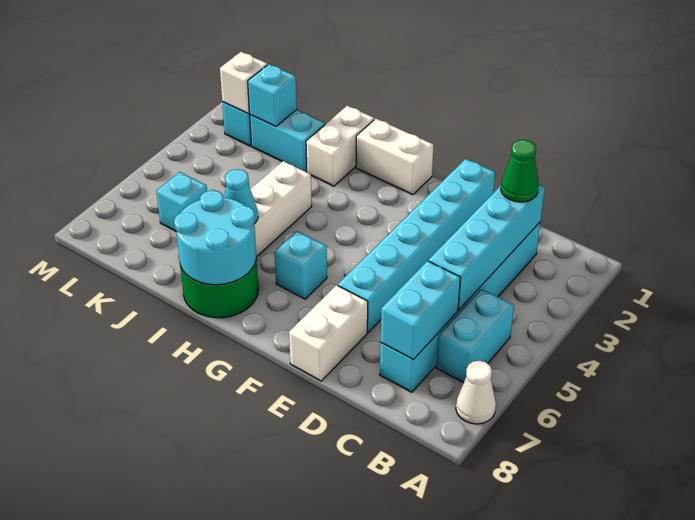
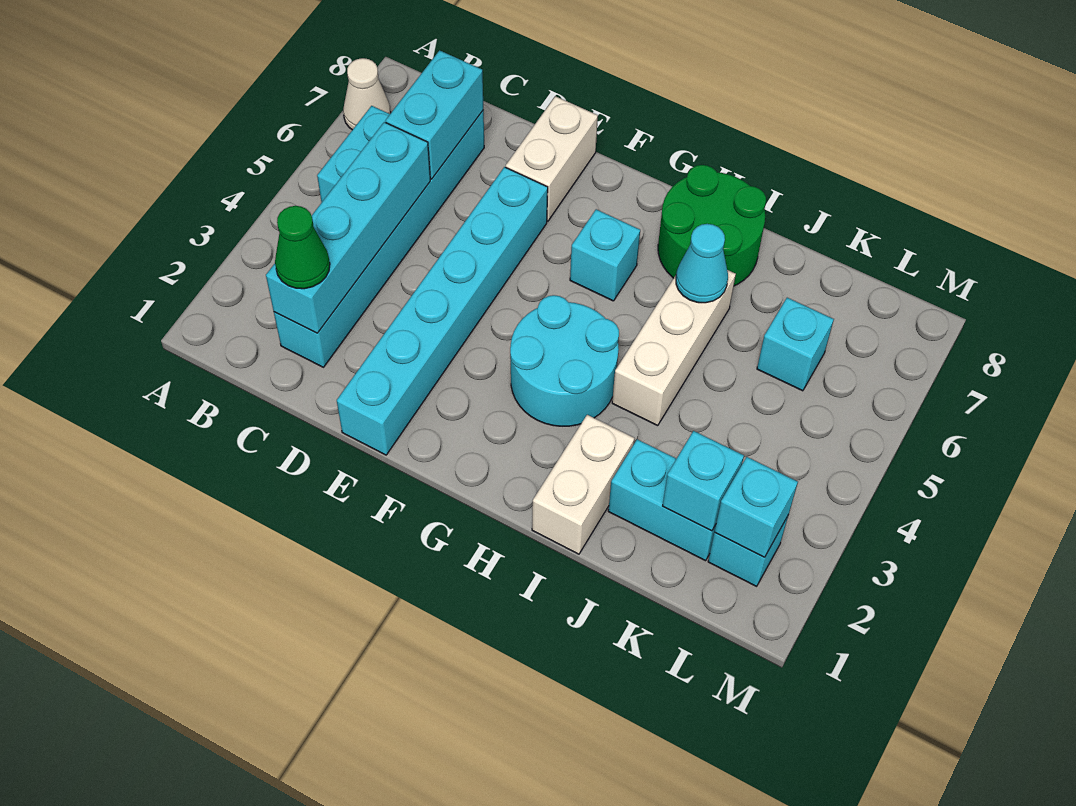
white brick G1:H1 level 1 -> none
cyan round brick H7:I8 level 2 -> cyan round brick G3:H4 level 1
white brick L2 level 2 -> cyan brick L2 level 2

